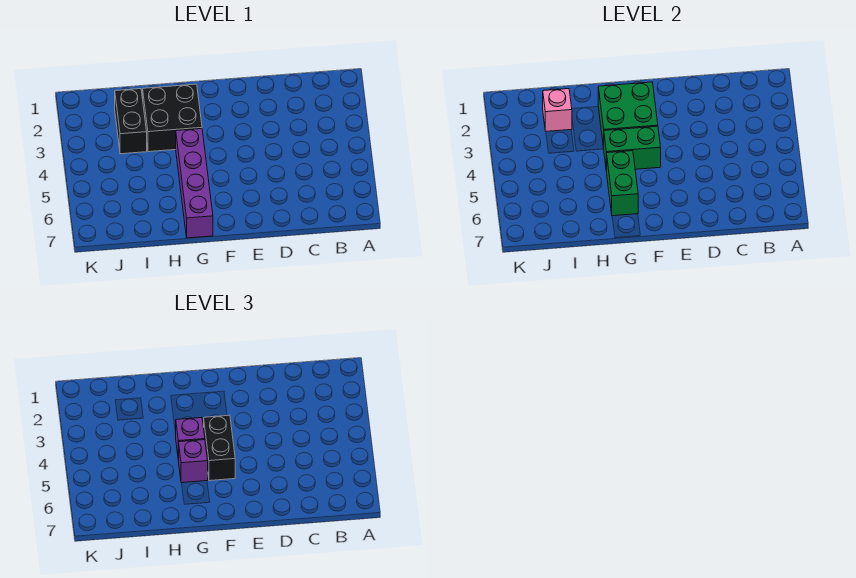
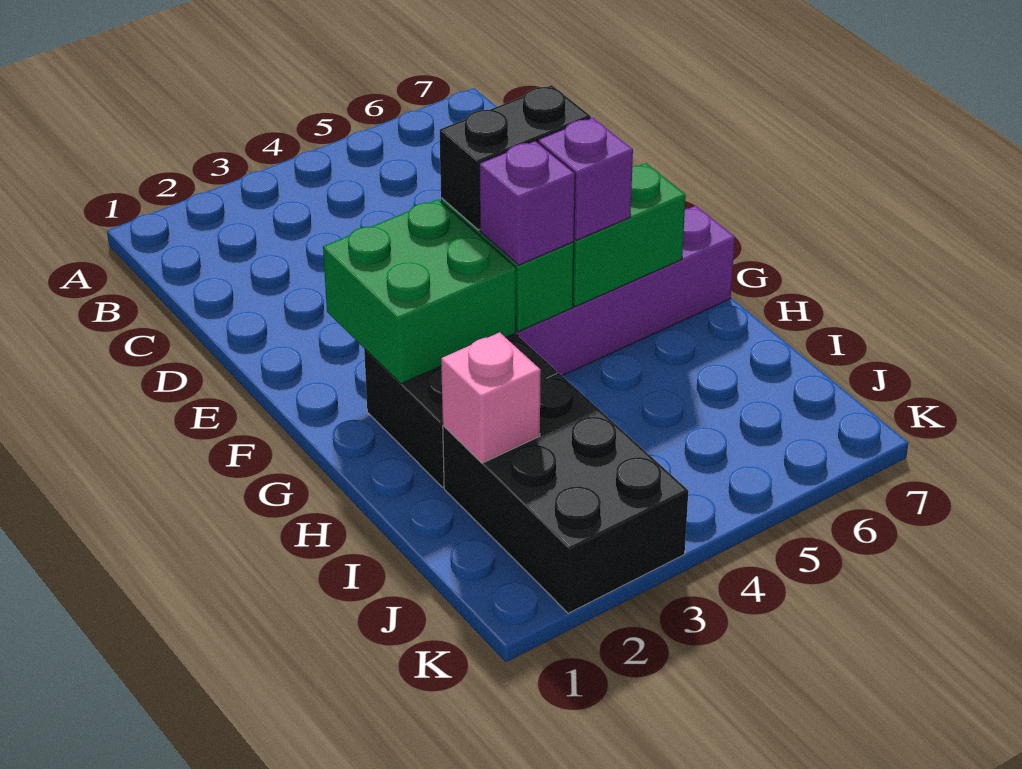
black brick I2:I3 level 1 -> black brick I2:K3 level 1

